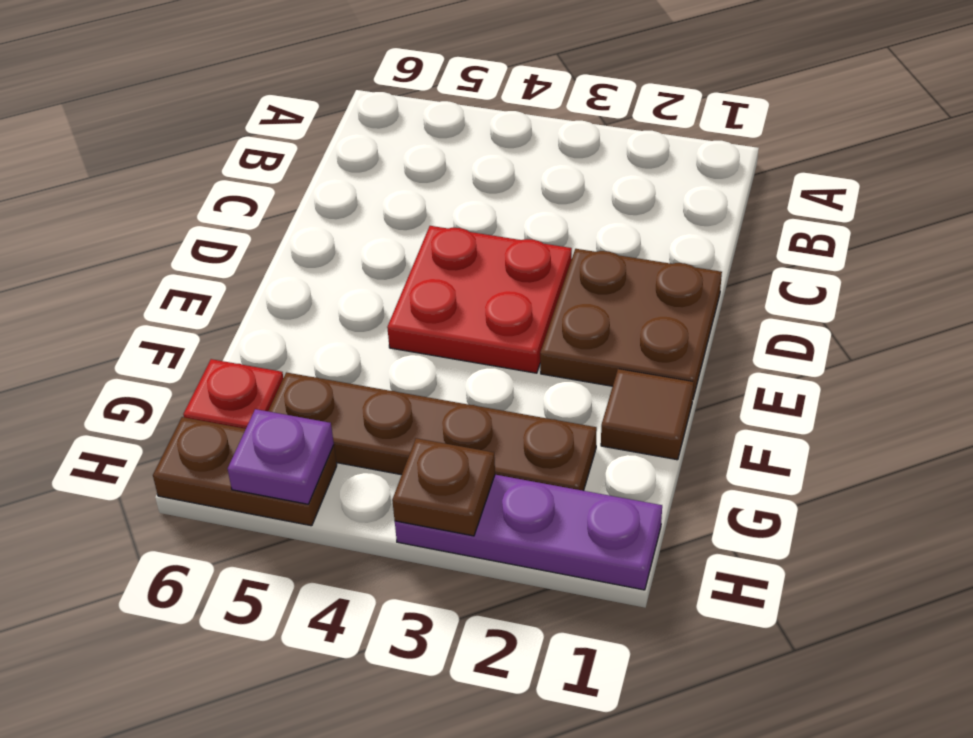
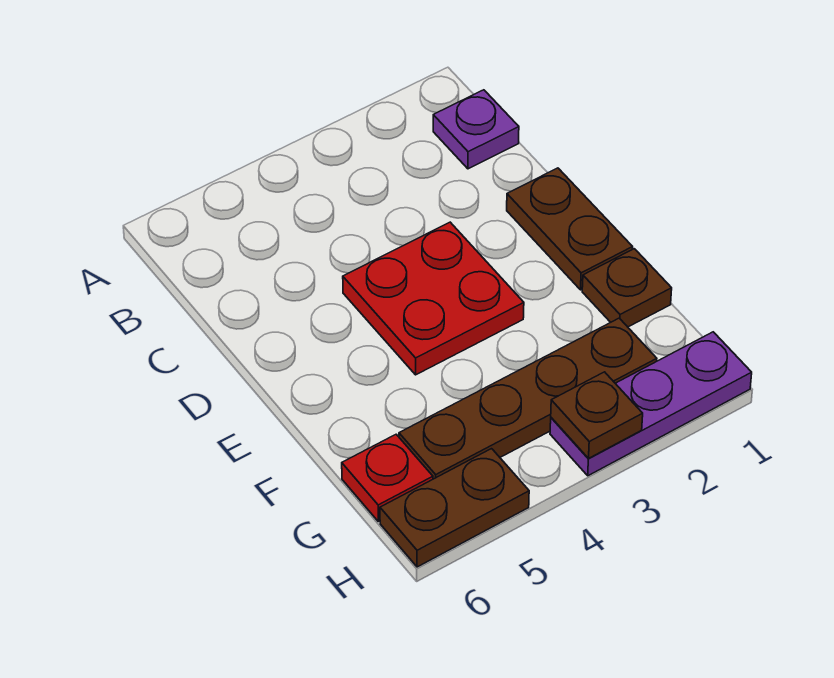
brown plate D1:E2 level 1 -> brown plate D1:E1 level 1
brown tile F1 level 1 -> brown plate F1 level 1
purple plate H5 level 2 -> purple plate B1 level 1

